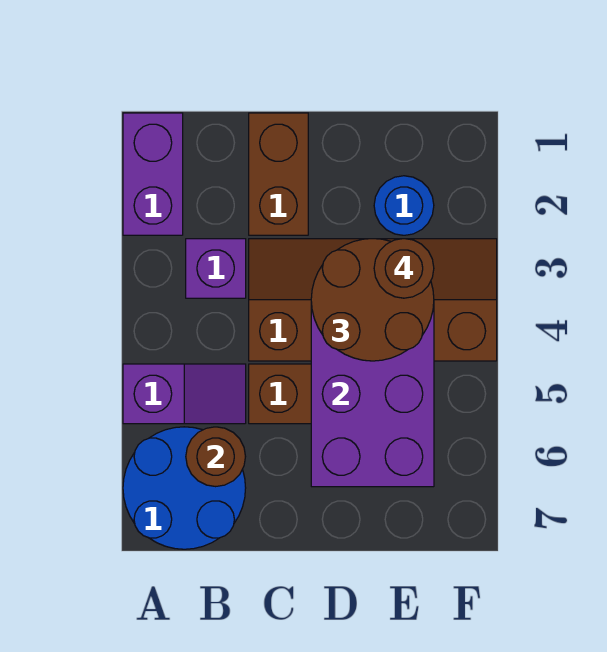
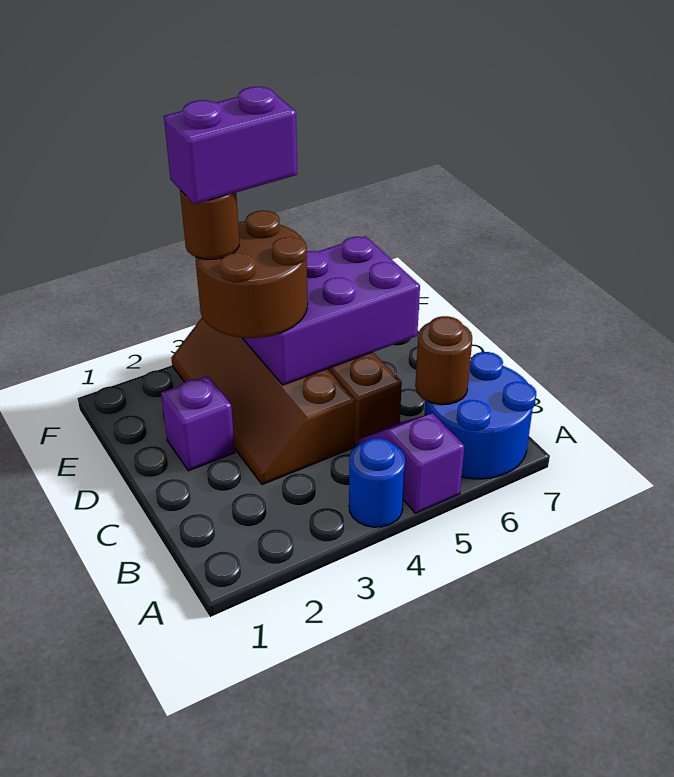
purple brick A1:A2 level 1 -> purple brick E3:E4 level 5
purple brick B3 level 1 -> purple brick D2 level 1
brown brick C1:C2 level 1 -> none
blue round brick E2 level 1 -> blue round brick A4 level 1

